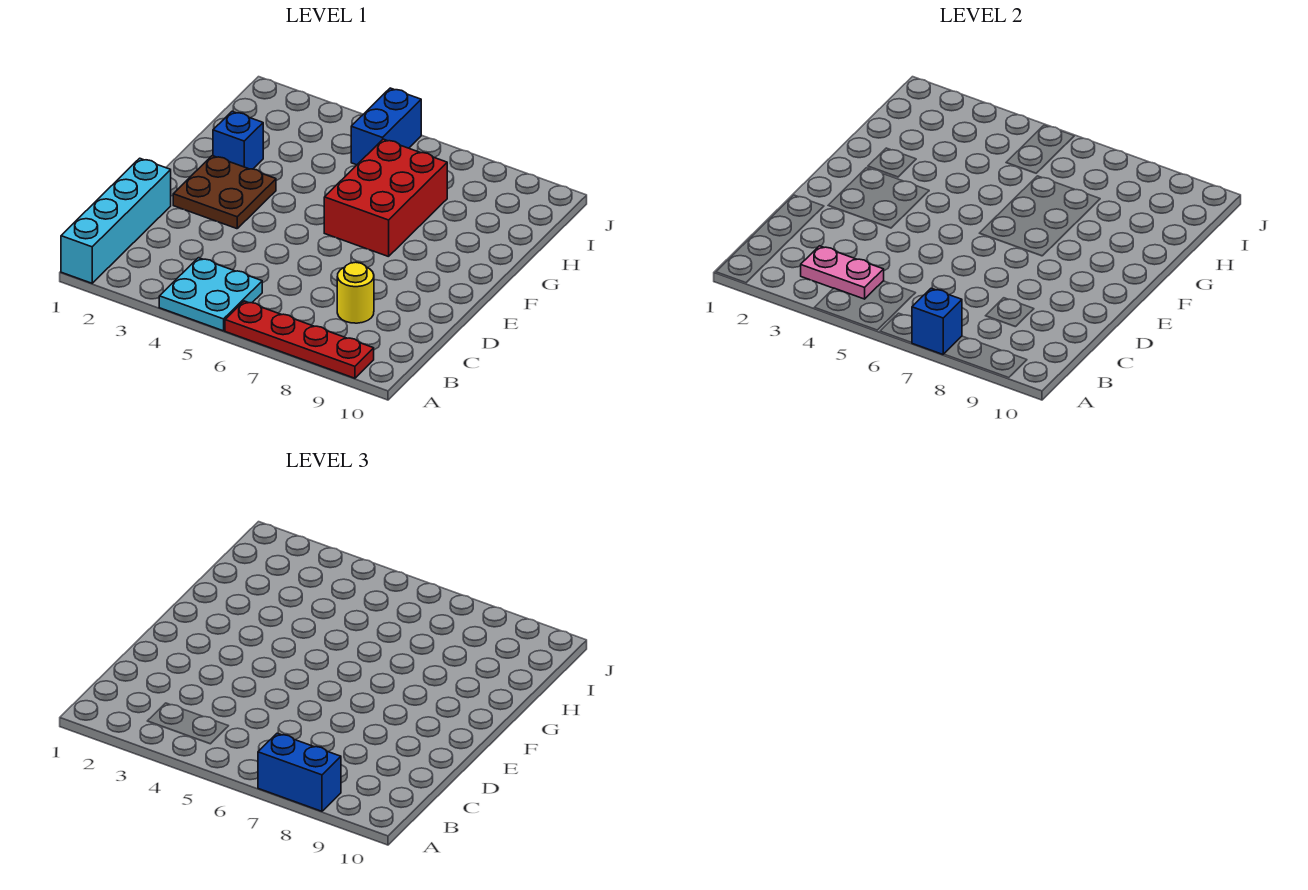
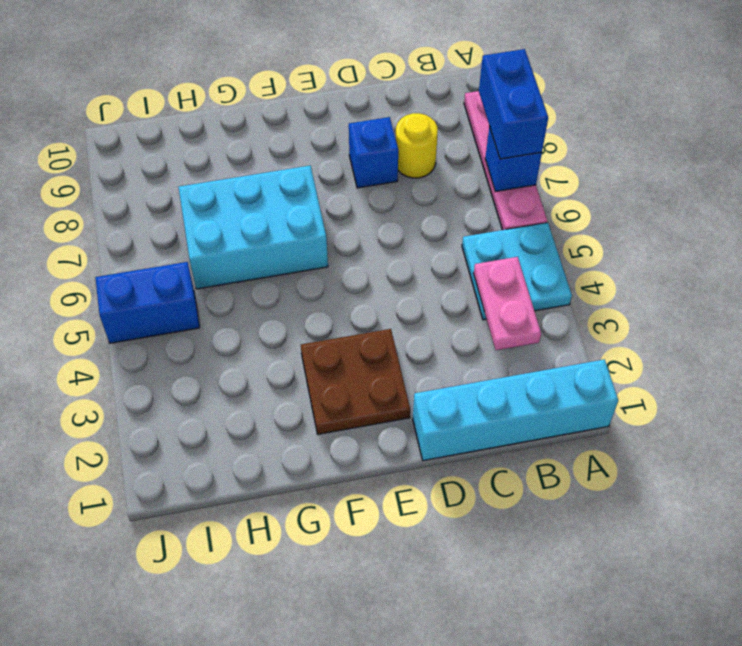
red plate A6:A9 level 1 -> pink plate A6:A9 level 1
red brick F6:H7 level 1 -> cyan brick F6:H7 level 1
blue brick G2 level 1 -> blue brick D8 level 1

